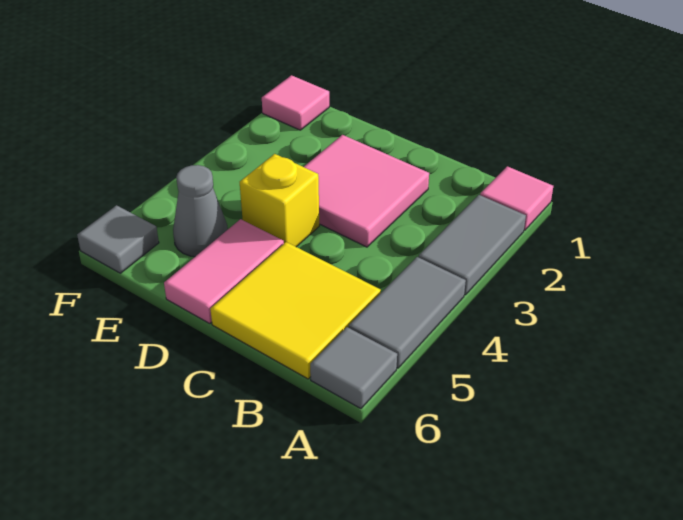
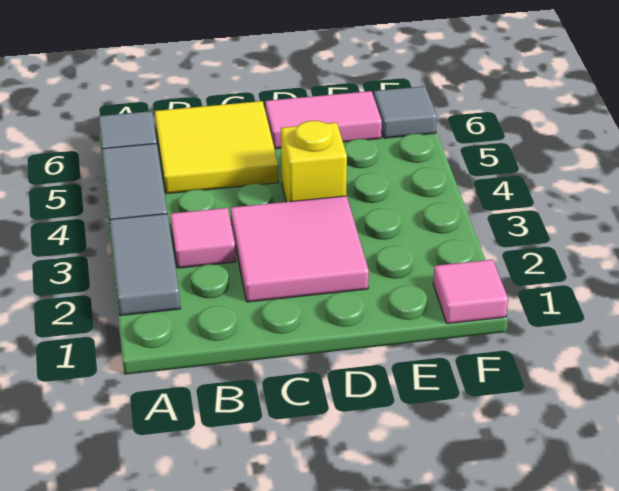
pink tile A1 level 1 -> pink tile B3 level 1
pink tile D5:D6 level 1 -> pink tile D6:E6 level 1
grey cone E5 level 1 -> none

